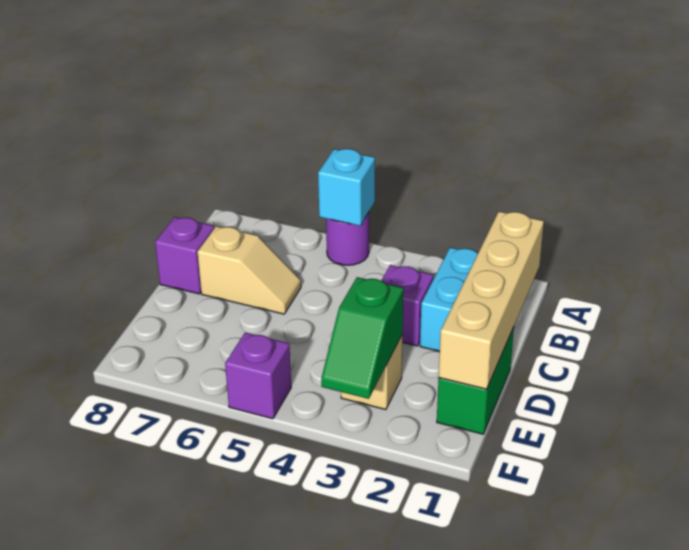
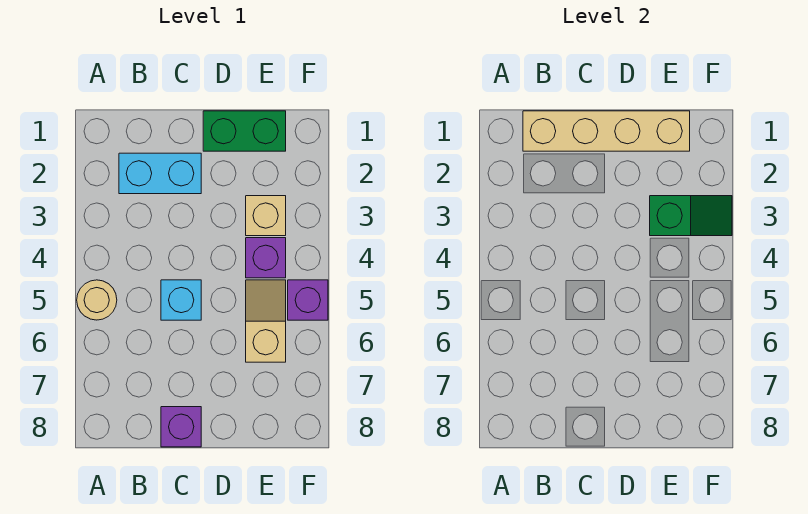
purple round brick A5 level 1 -> tan round brick A5 level 1
cyan brick A5 level 2 -> cyan brick C5 level 1
purple brick C3 level 1 -> purple brick E4 level 1
tan slope C6:C7 level 1 top 7 -> tan slope E5:E6 level 1 top 6

